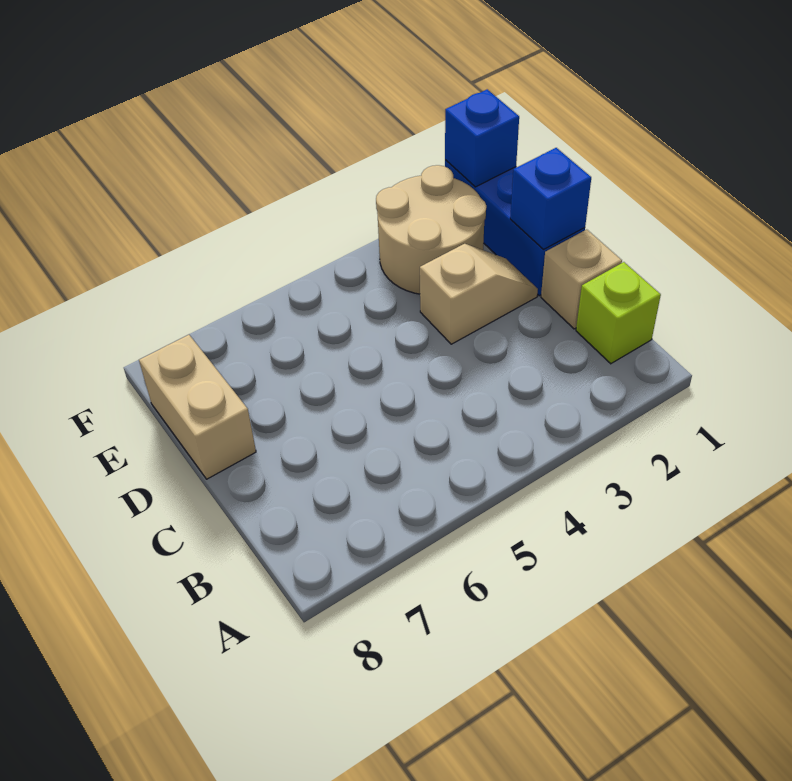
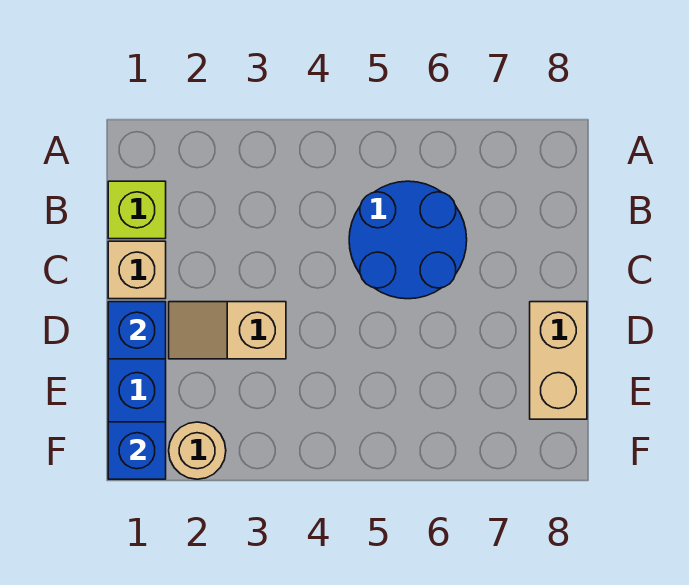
none -> blue round brick B5:C6 level 1
tan round brick E2:F3 level 1 -> tan round brick F2 level 1

